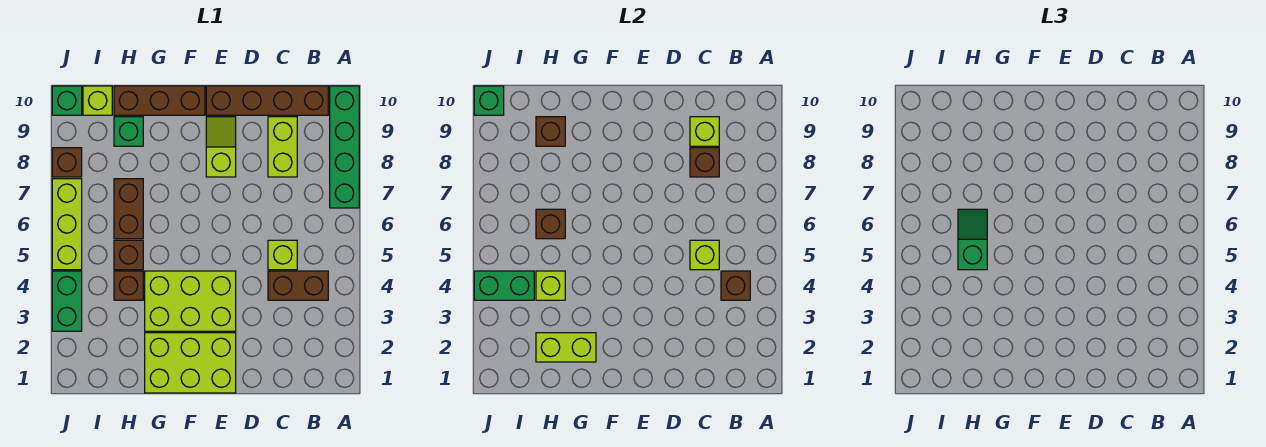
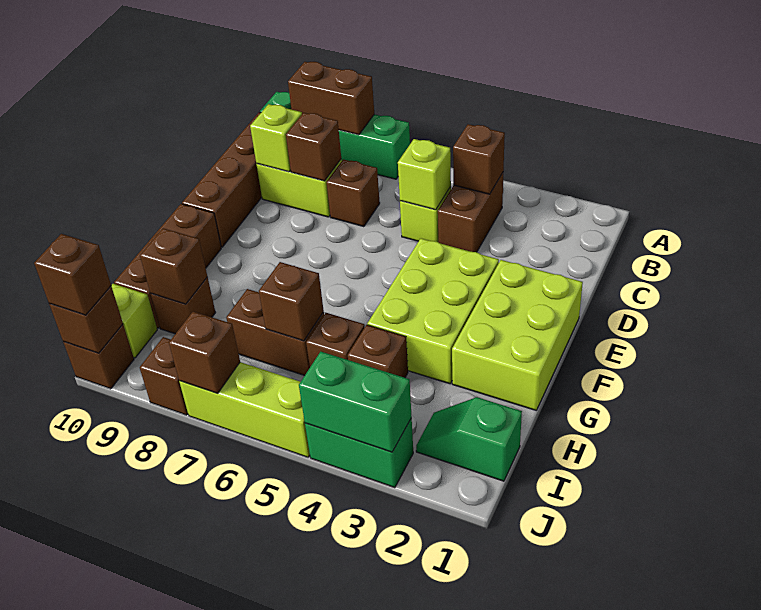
none -> brown brick A8:A9 level 2
none -> brown brick C7 level 1
lime slope E8:E9 level 1 top 8 -> none
lime brick G2:H2 level 2 -> none
lime brick H4 level 2 -> none
green slope H5:H6 level 3 top 5 -> green slope I1:I2 level 1 top 1
green brick H9 level 1 -> brown brick H9 level 1
green brick I4:J4 level 2 -> green brick J3:J4 level 2
none -> brown brick J7 level 2
green brick J10 level 1 -> brown brick J10 level 1
green brick J10 level 2 -> brown brick J10 level 2
none -> brown brick J10 level 3

